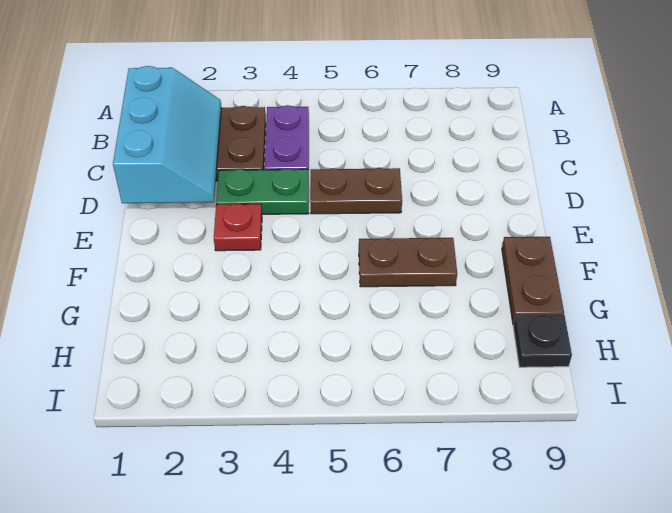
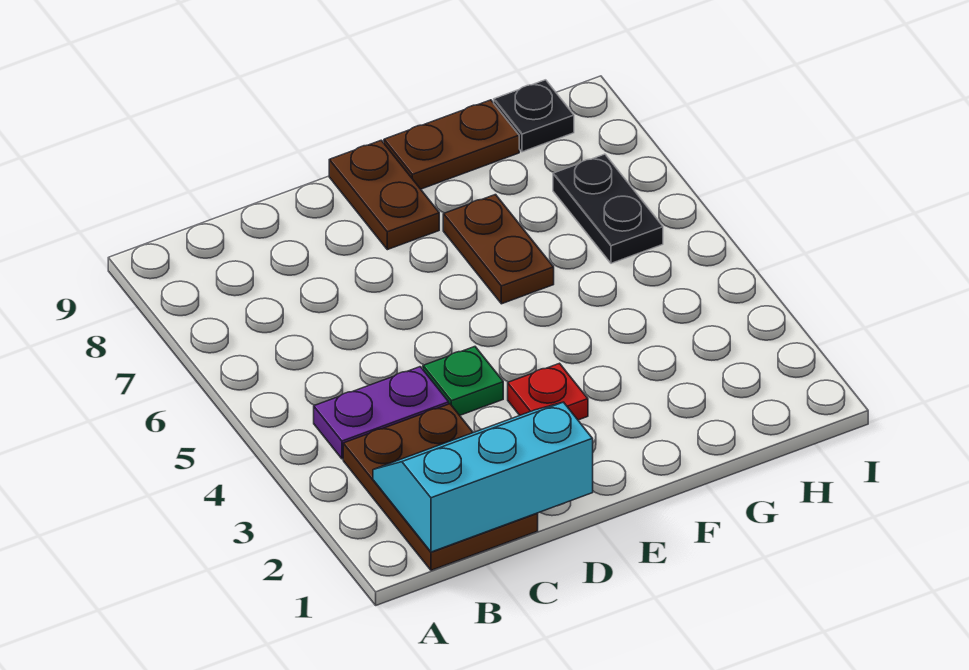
green plate D3:D4 level 1 -> green plate D4 level 1
brown plate D5:D6 level 1 -> brown plate E8:E9 level 1
none -> black plate H6:H7 level 1

